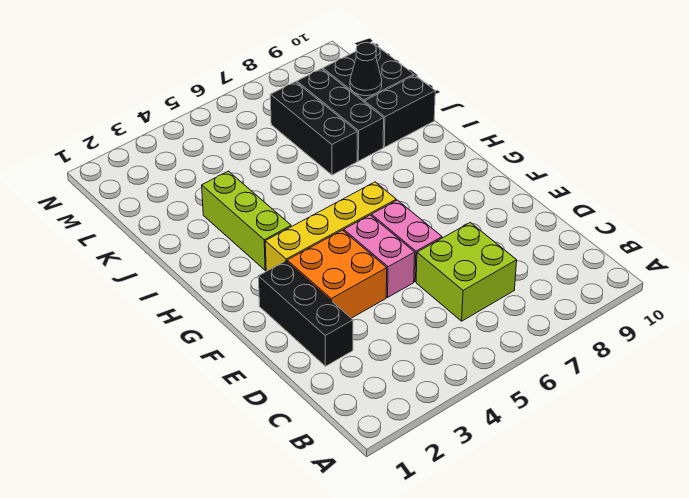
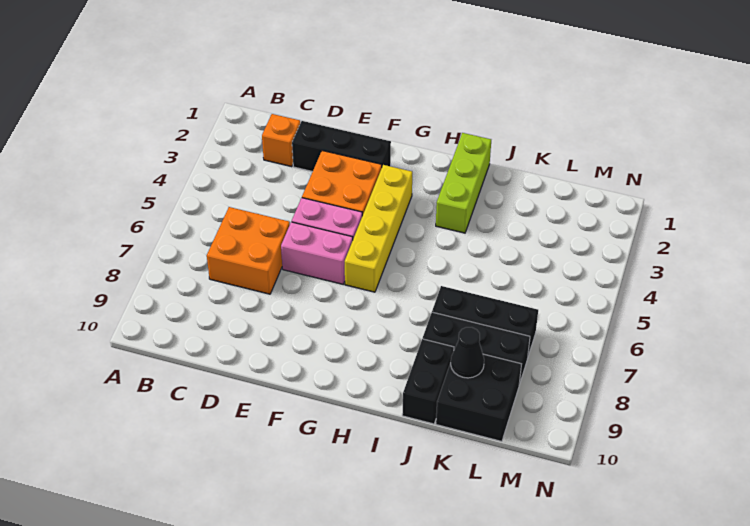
none -> orange brick C2 level 1
lime brick C6:D7 level 1 -> orange brick C6:D7 level 1
lime brick H3:J3 level 1 -> lime brick I1:I3 level 1

